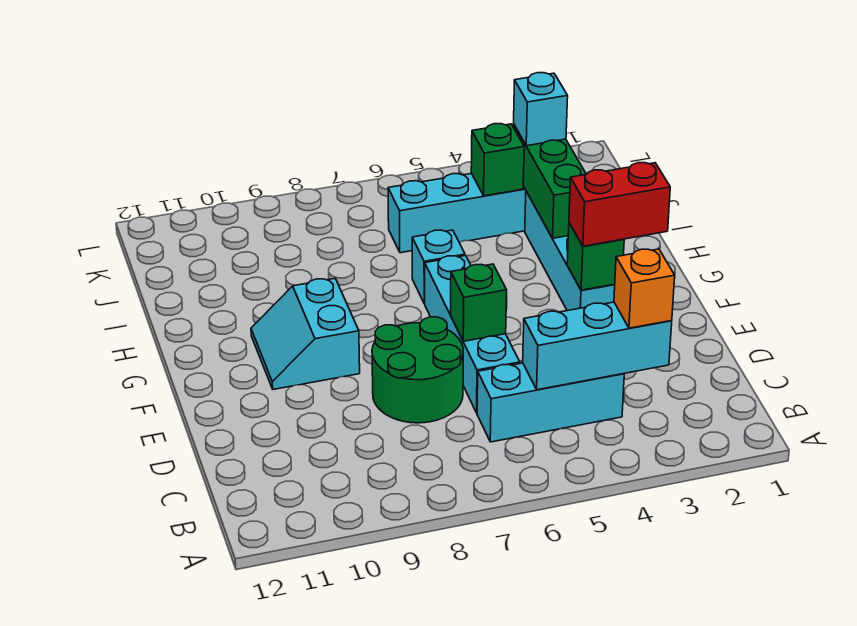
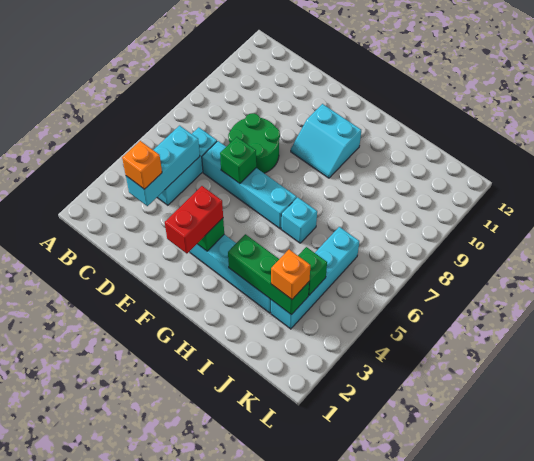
cyan slope F9:G10 level 1 top 9 -> cyan slope F9:G10 level 1 top 10
cyan brick J3 level 3 -> orange brick J3 level 3

